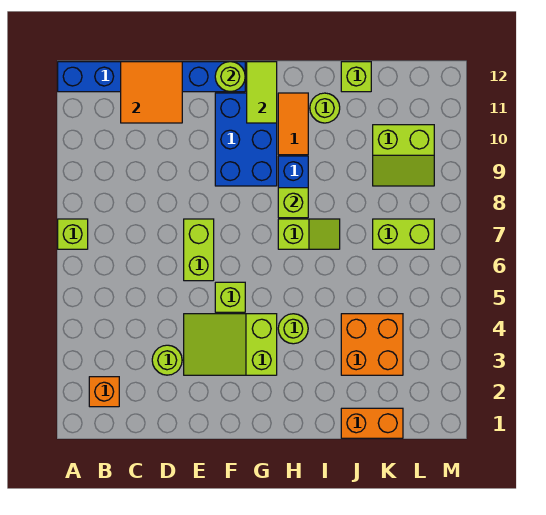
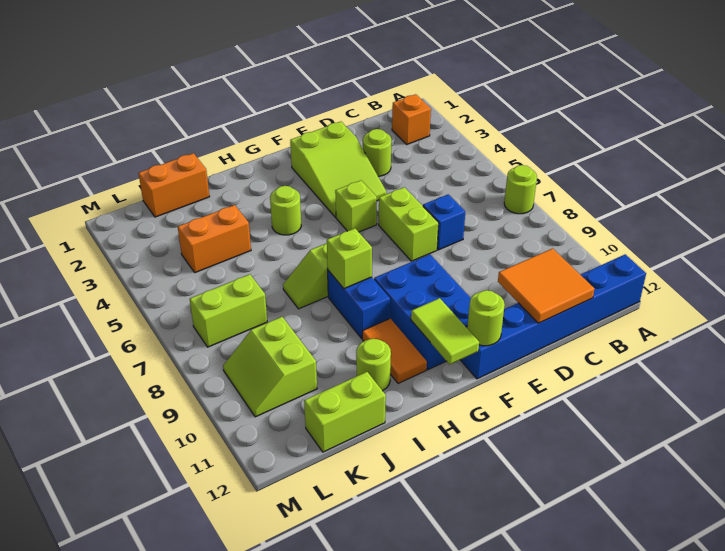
lime brick A7 level 1 -> lime round brick A7 level 1
none -> blue brick D7 level 1
lime slope E3:G4 level 1 top G -> lime slope E2:F4 level 1 top 2
orange brick J3:K4 level 1 -> orange brick J4:K4 level 1
lime brick J12 level 1 -> lime brick J12:K12 level 1
lime slope K9:L10 level 1 top 10 -> lime slope K9:L10 level 1 top K

